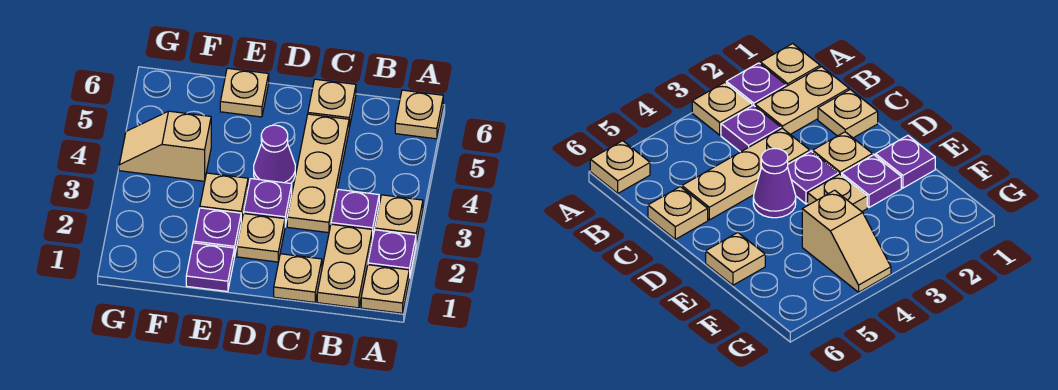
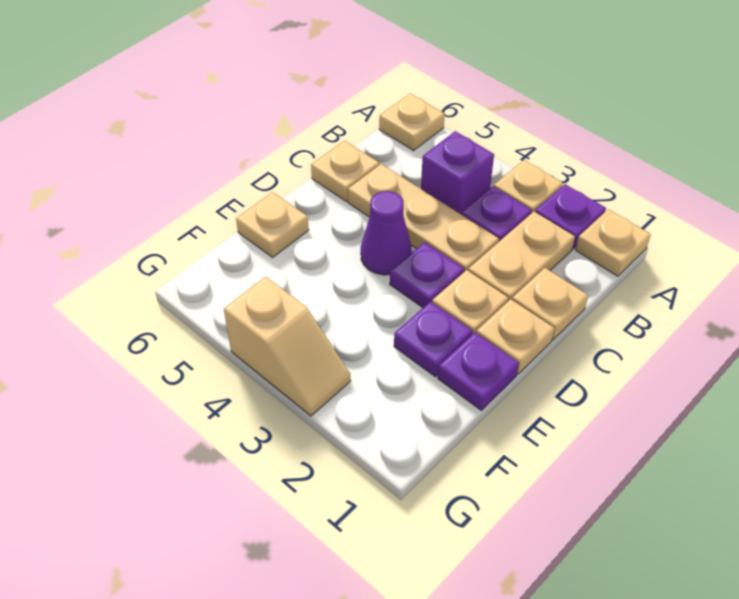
tan plate B1:B2 level 1 -> tan plate B2:C2 level 1
none -> purple brick B4 level 1
tan plate E3 level 1 -> tan plate D1 level 1
tan slope F4:G4 level 1 top F -> tan slope G3:G4 level 1 top 4

